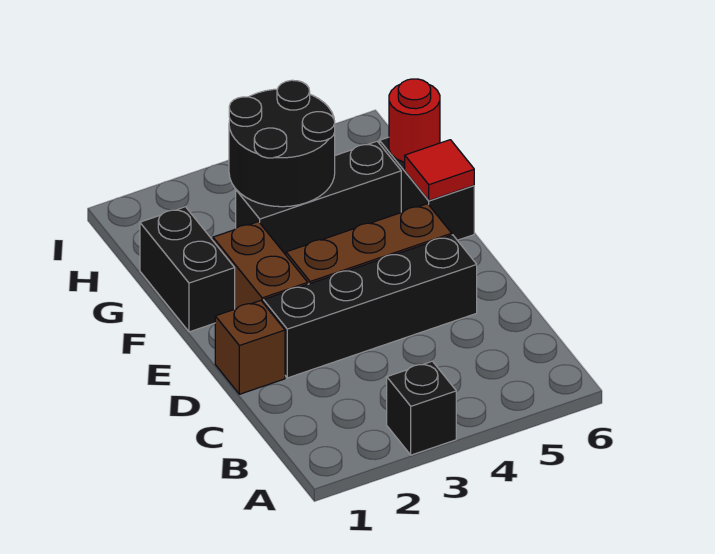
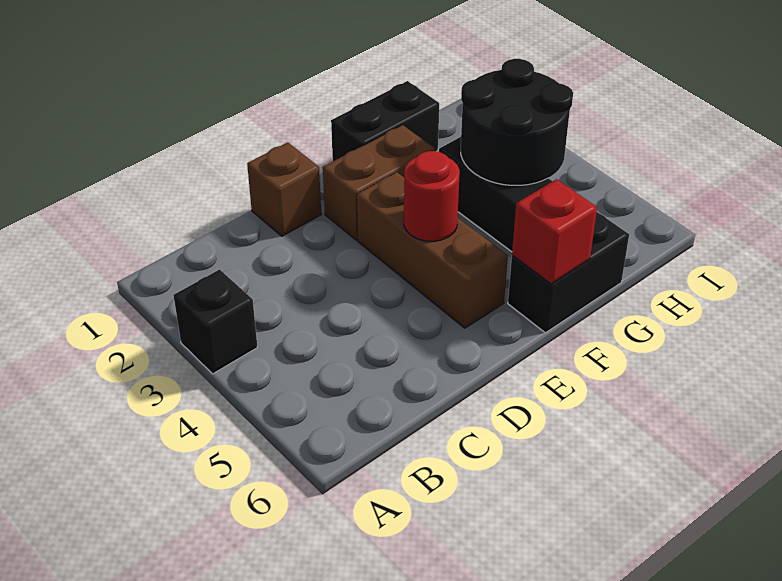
black brick D2:D5 level 1 -> none
red tile F6 level 2 -> red brick F6 level 2
red round brick G6 level 2 -> red round brick E4 level 2

